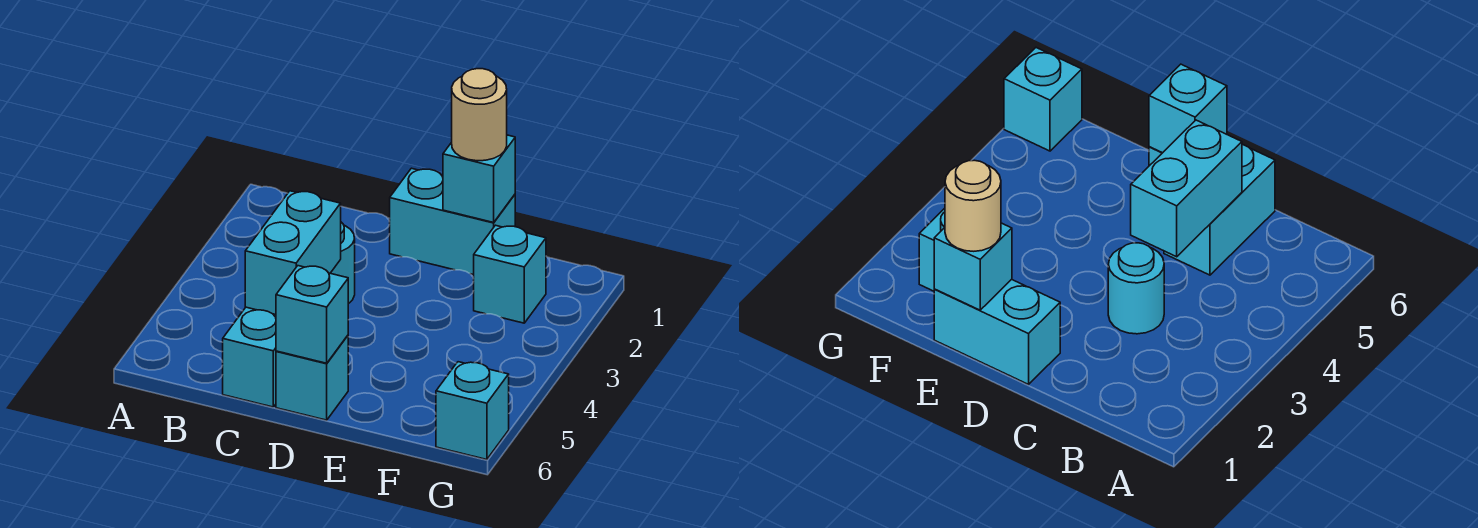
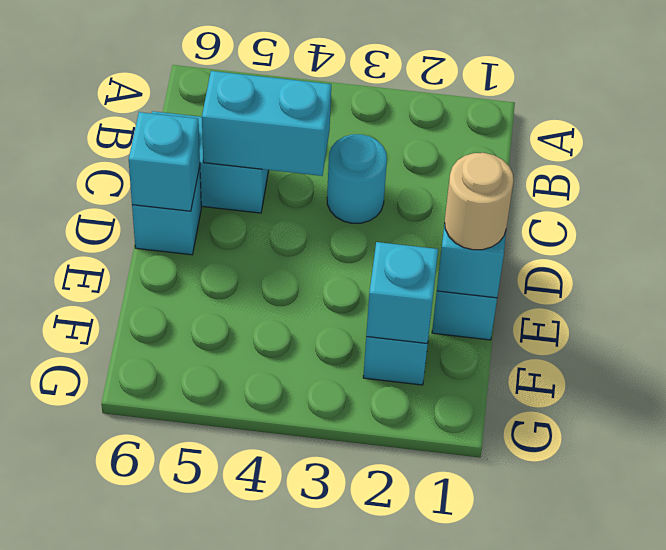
cyan brick G6 level 1 -> cyan brick F2 level 2

